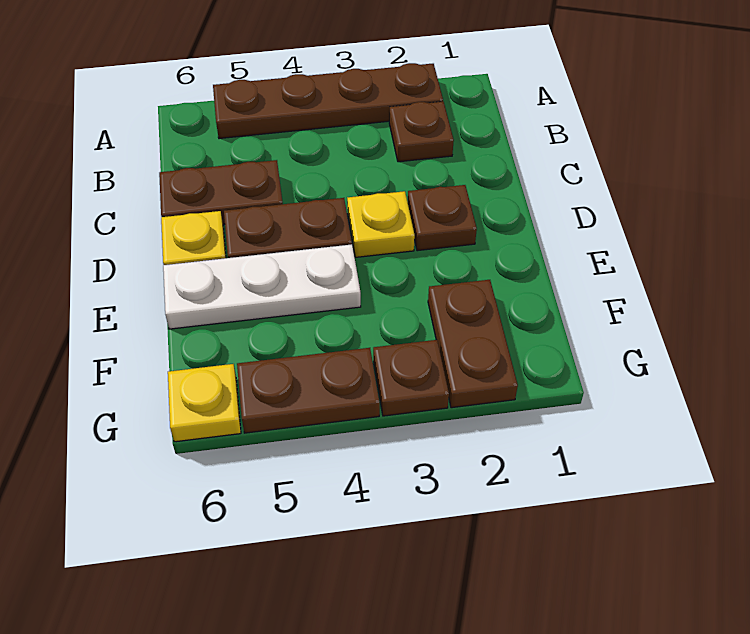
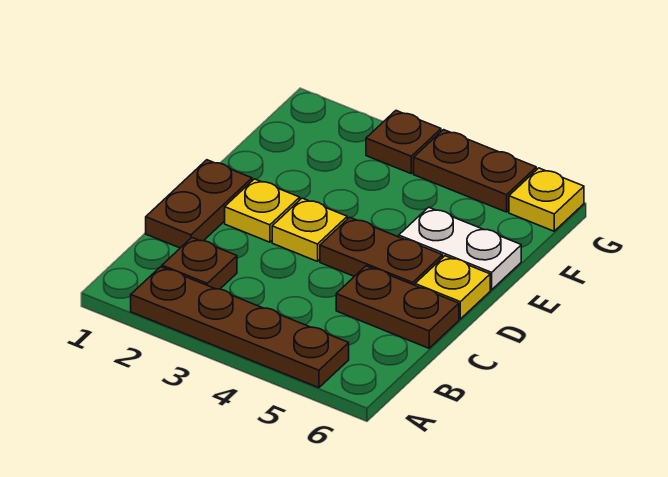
brown plate D2 level 1 -> yellow plate D2 level 1
white plate E4:E6 level 1 -> white plate E5:E6 level 1
brown plate F2:G2 level 1 -> brown plate C1:D1 level 1

